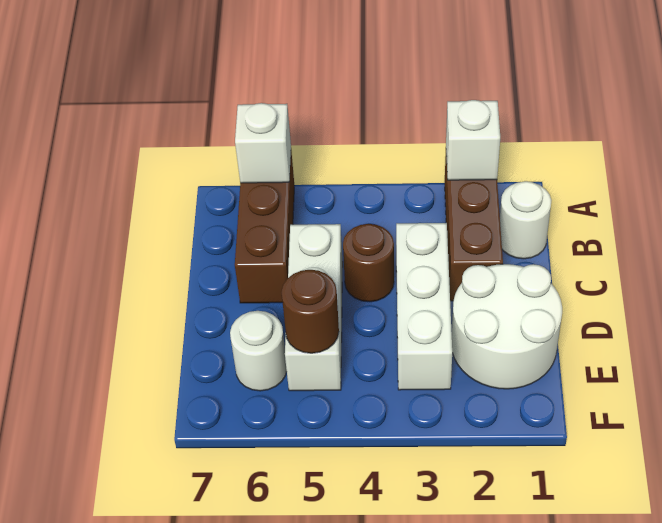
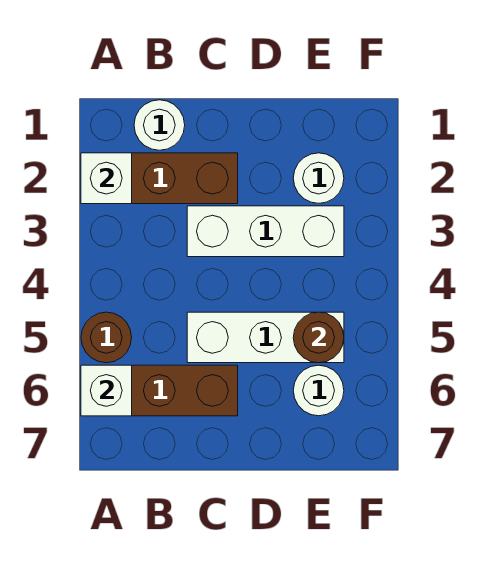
brown round brick C4 level 1 -> brown round brick A5 level 1
white round brick D1:E2 level 1 -> white round brick E2 level 1

